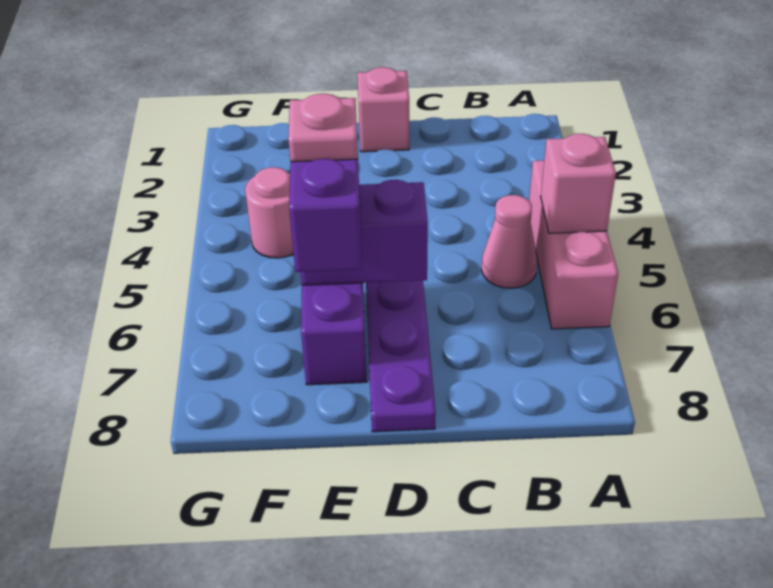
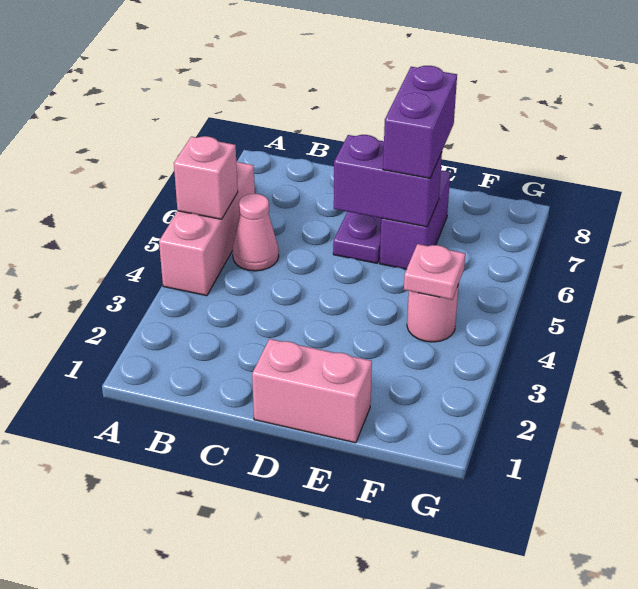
pink brick D1 level 1 -> pink brick D1:E1 level 1
pink plate E6 level 4 -> pink plate F4 level 2

